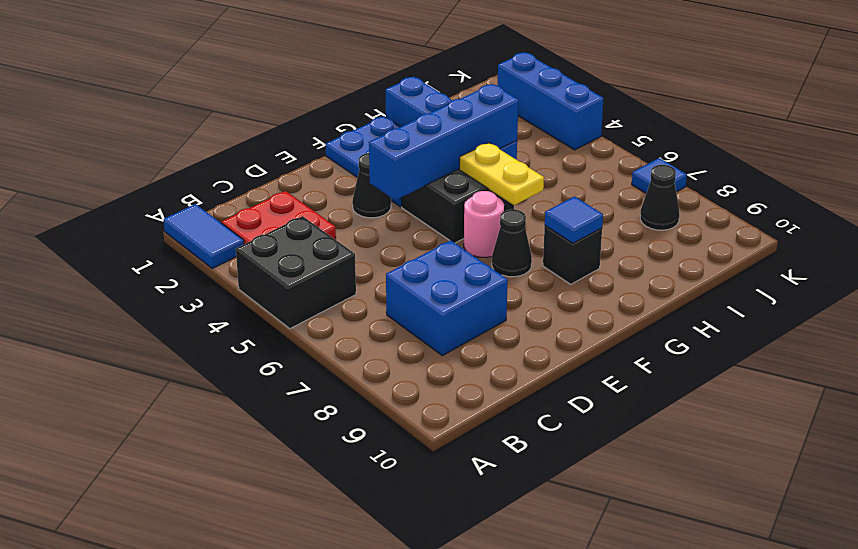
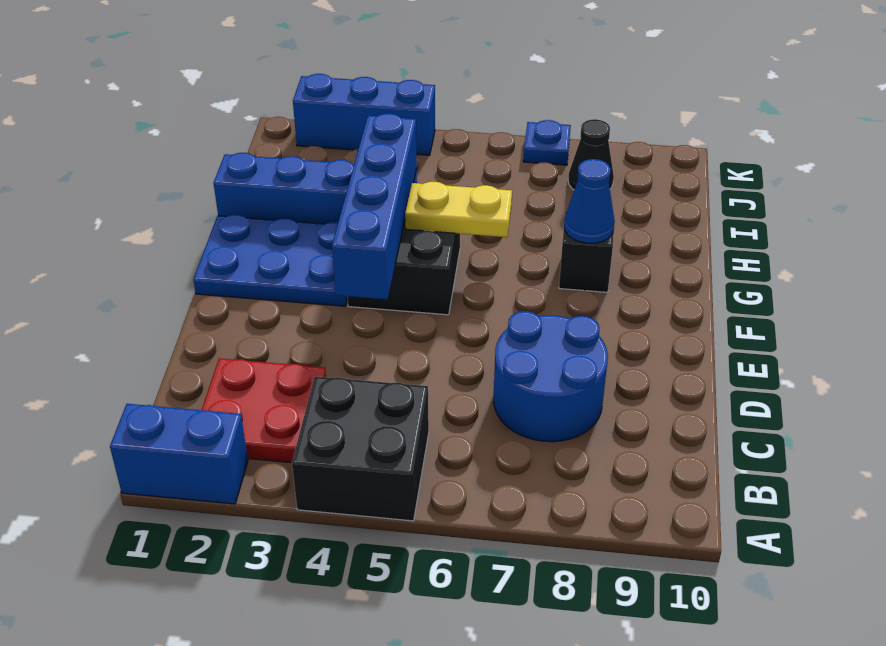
blue tile A1:A2 level 1 -> blue brick A1:A2 level 1
blue brick C7:D8 level 1 -> blue round brick C7:D8 level 1
black cone E3 level 1 -> none
pink round brick F6 level 1 -> none
black cone F7 level 1 -> none
blue tile G8 level 2 -> blue cone G8 level 2
blue tile K7 level 1 -> blue plate K7 level 1

